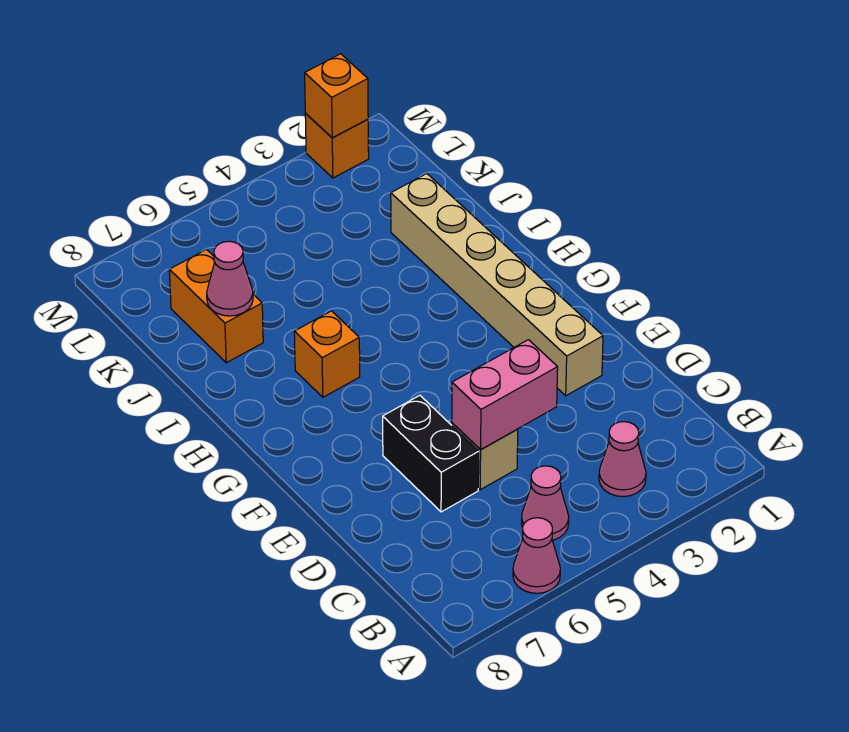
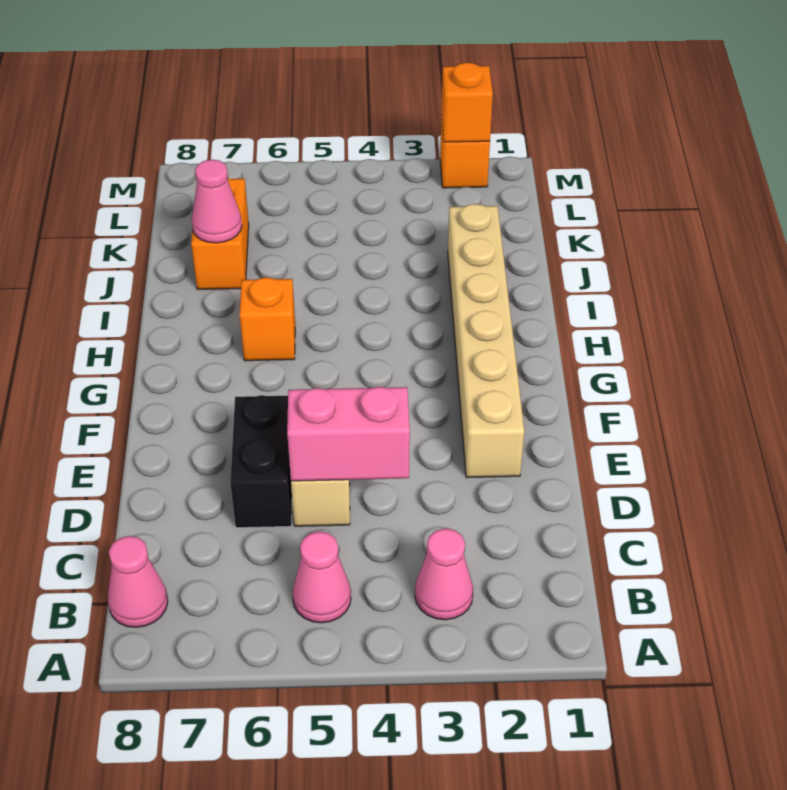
pink cone A6 level 1 -> pink cone B8 level 1

